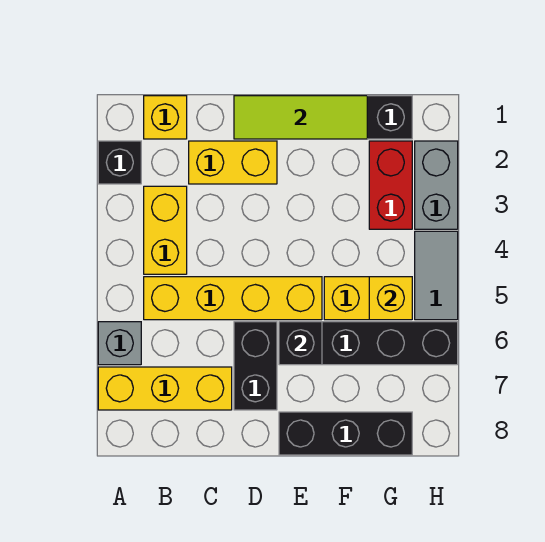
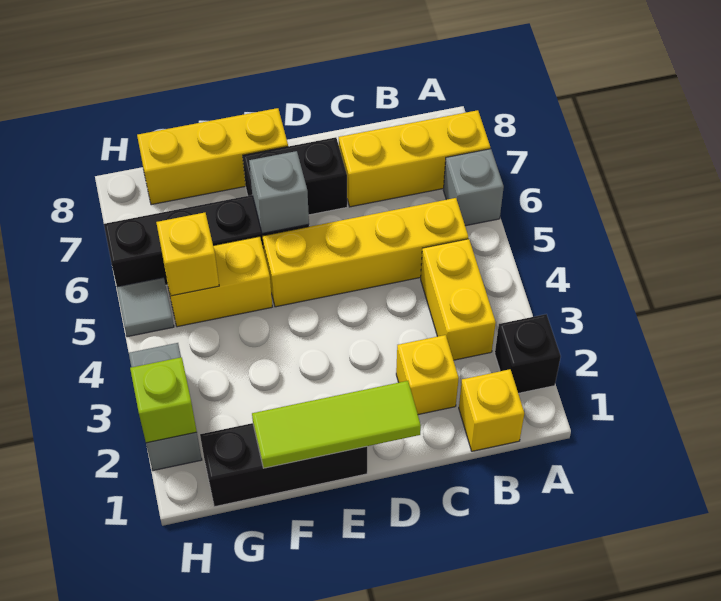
yellow brick C2:D2 level 1 -> yellow brick C2 level 1
black brick D6:D7 level 1 -> black brick D7:E7 level 1
black brick E6 level 2 -> grey brick E6 level 2
black brick E8:G8 level 1 -> yellow brick E8:G8 level 1
red brick G2:G3 level 1 -> none
none -> lime brick H2 level 2
grey tile H4:H5 level 1 -> grey tile H5 level 1

